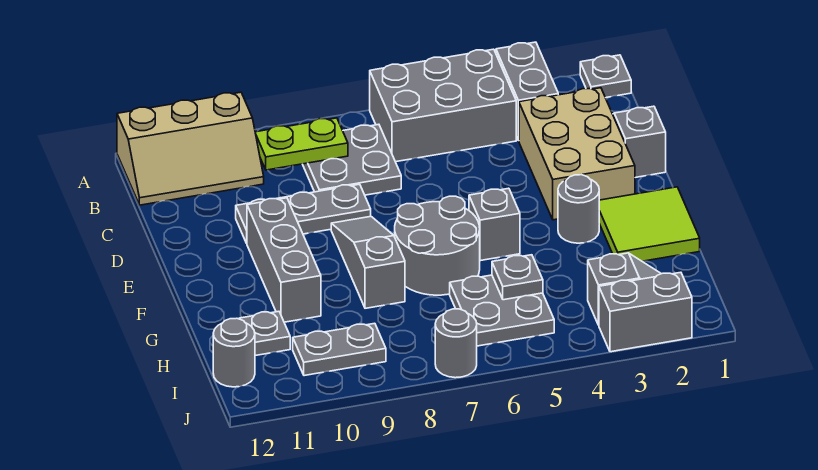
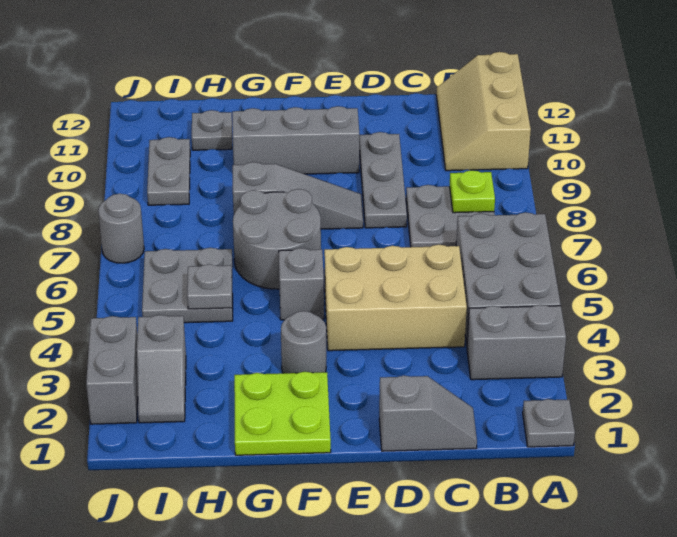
lime plate B8:B9 level 2 -> lime plate B8 level 2
tan brick C2:E3 level 1 -> tan brick C4:E5 level 1
lime tile F1:G2 level 1 -> lime plate F1:G2 level 1
grey round brick I12 level 1 -> none

